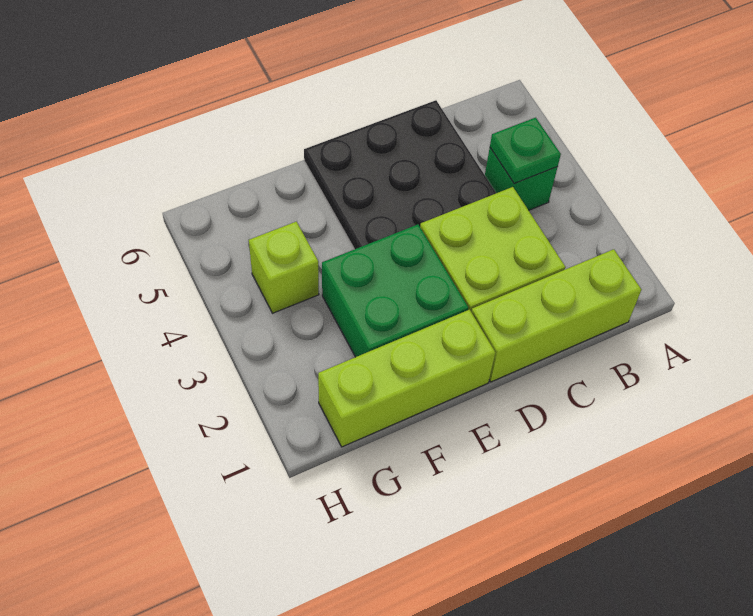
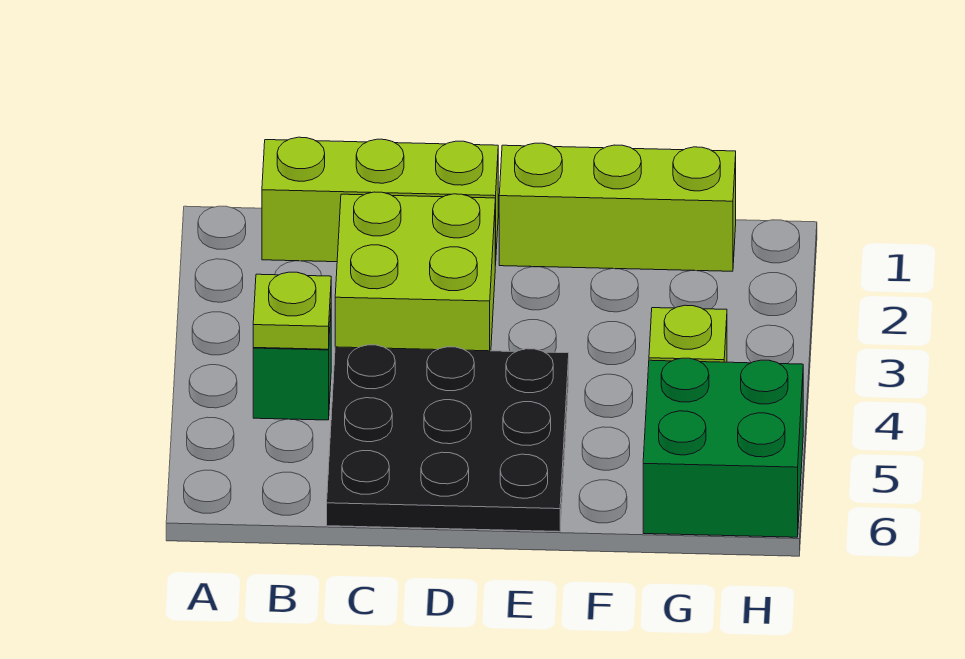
green plate B4 level 2 -> lime plate B4 level 2
green brick E2:F3 level 1 -> green brick G5:H6 level 1

